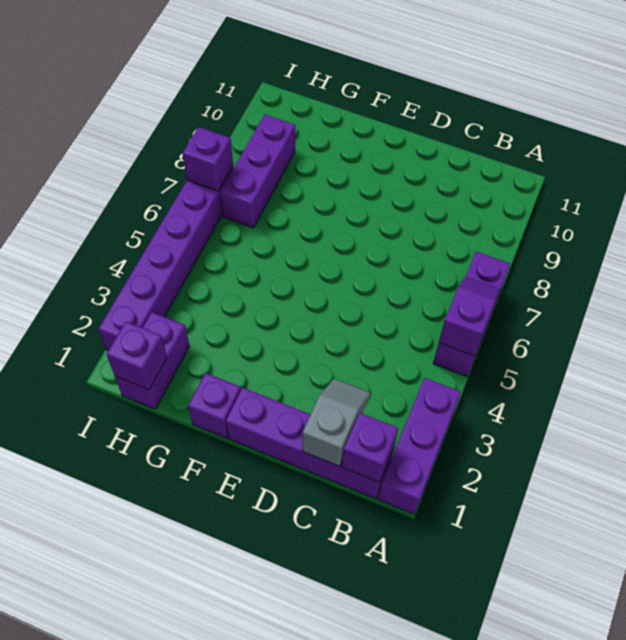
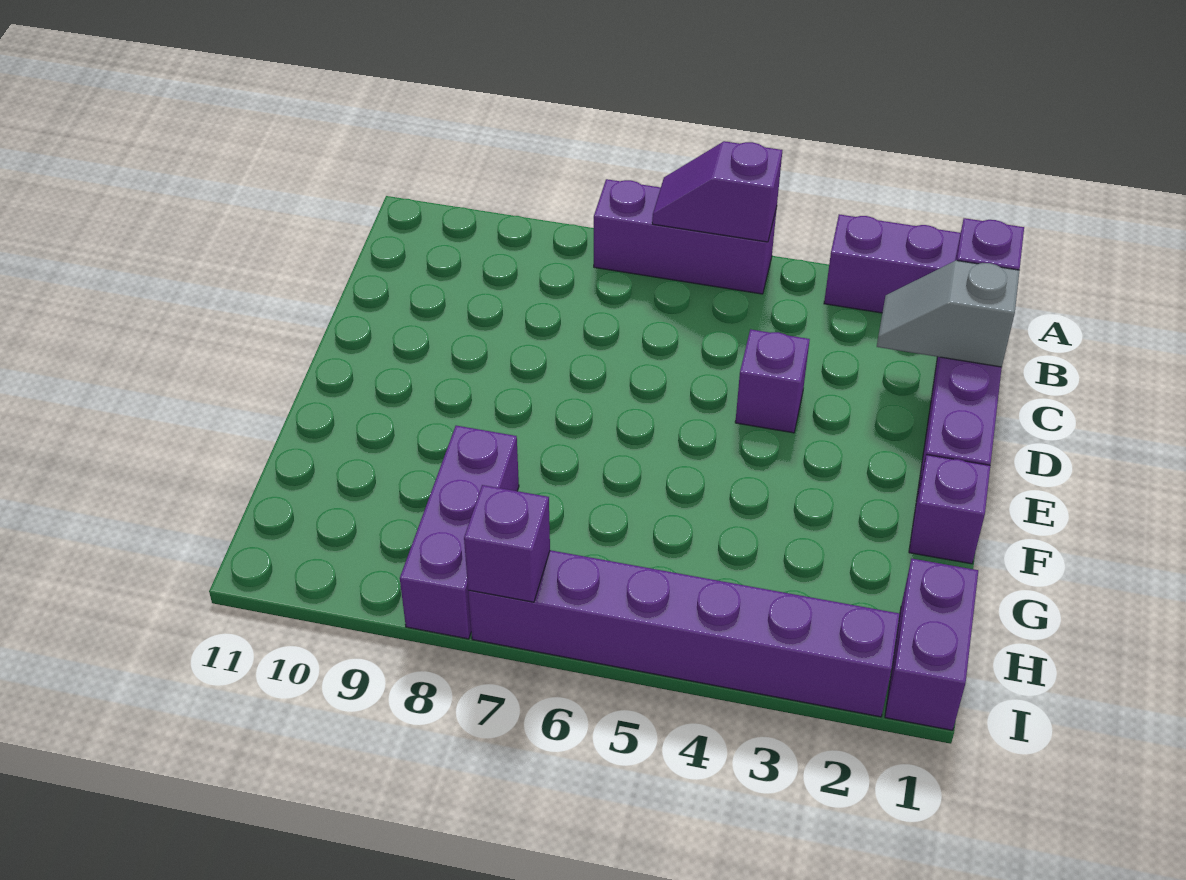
purple brick H1:H2 level 1 -> purple brick H1:I1 level 1
purple brick H1 level 2 -> purple brick D4 level 1
purple brick H7:H9 level 1 -> purple brick G8:I8 level 1

